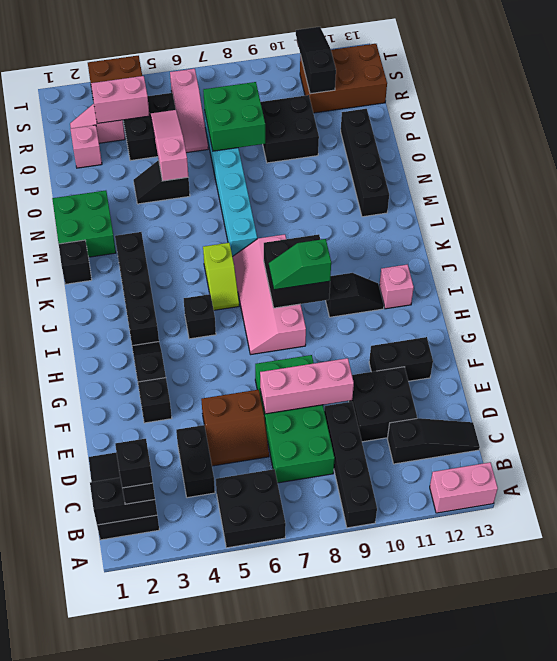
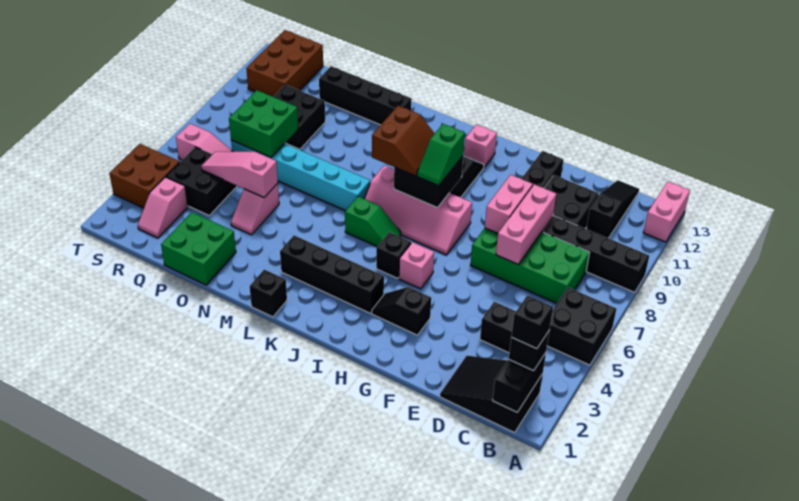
brown slope D5:E6 level 1 top E -> brown slope J8:K9 level 3 top K
black brick F3 level 1 -> none
lime slope J6:K6 level 1 top K -> green slope J6:K6 level 1 top K
green brick M1:N2 level 1 -> green brick O1:P2 level 1
black slope O4:O5 level 1 top 5 -> pink slope O4:O5 level 1 top 5
pink brick Q2 level 1 -> pink brick H5 level 1
pink brick R3:R4 level 2 -> pink brick F8:F9 level 2
black slope R11:T11 level 2 top R -> none

